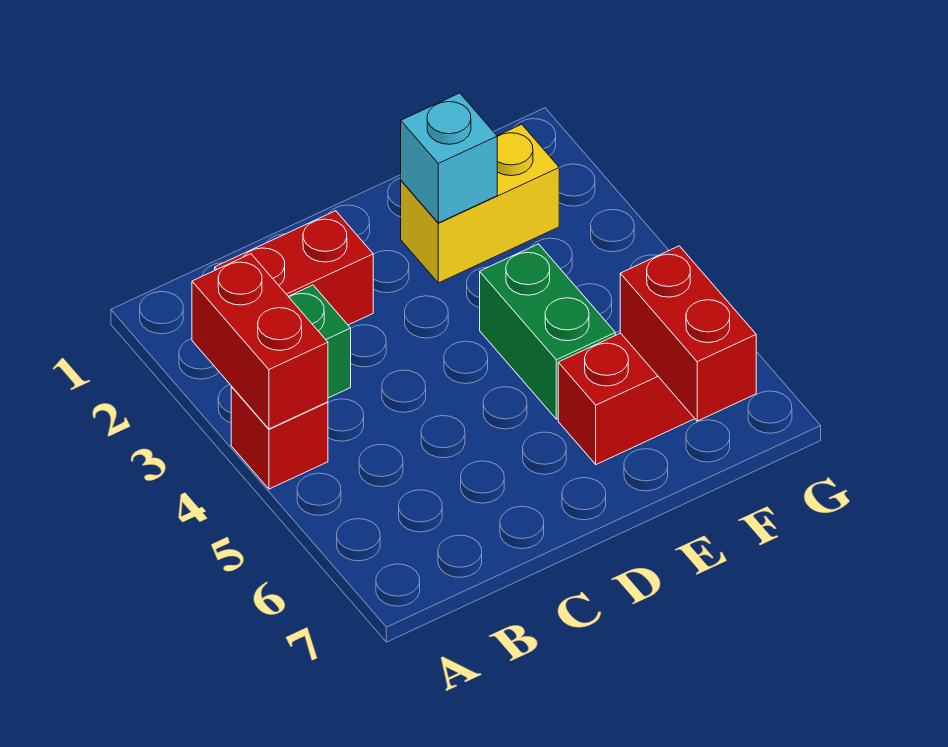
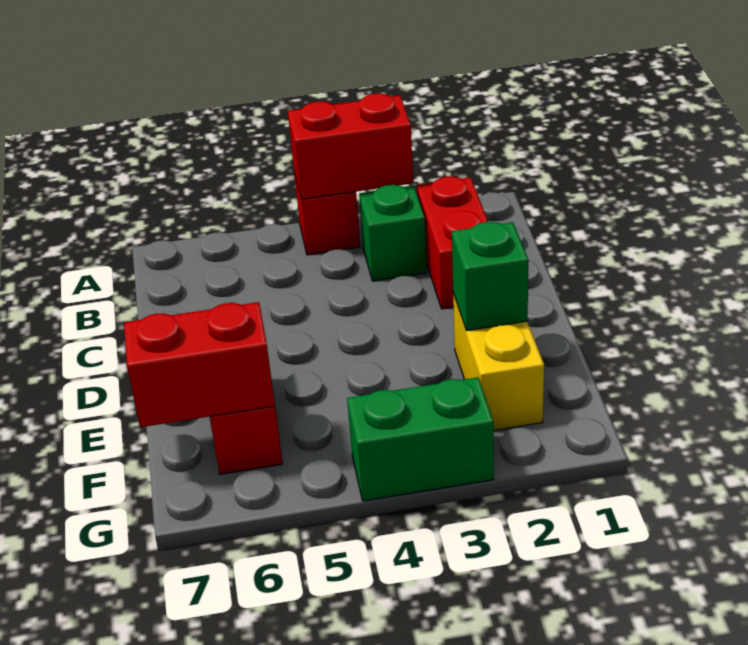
cyan brick E2 level 2 -> green brick E2 level 2
green brick E4:E5 level 1 -> green brick G3:G4 level 1

